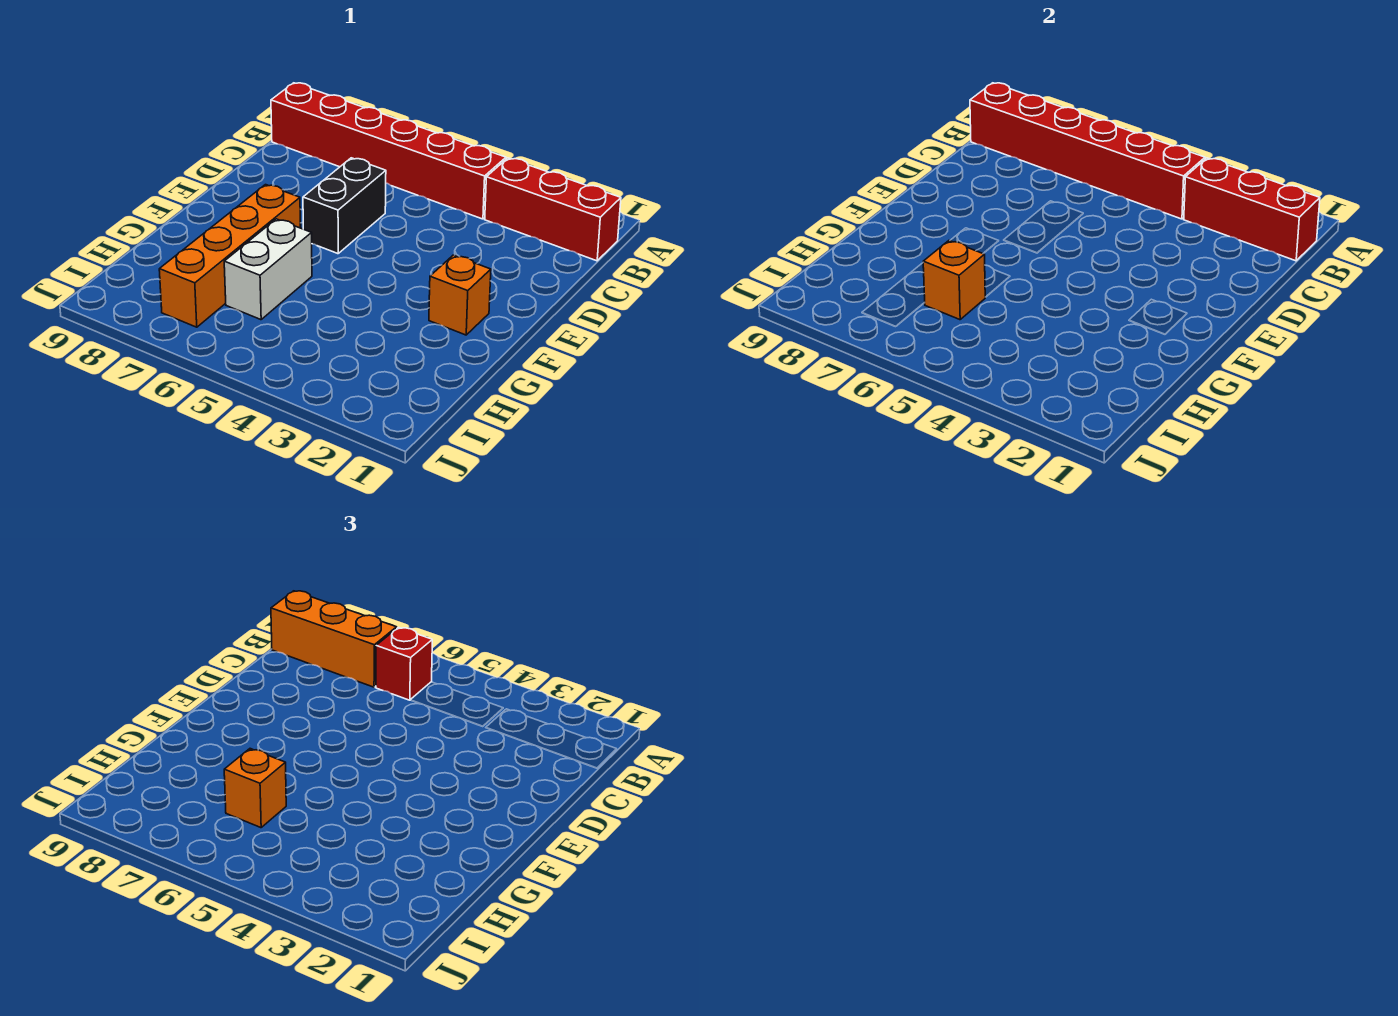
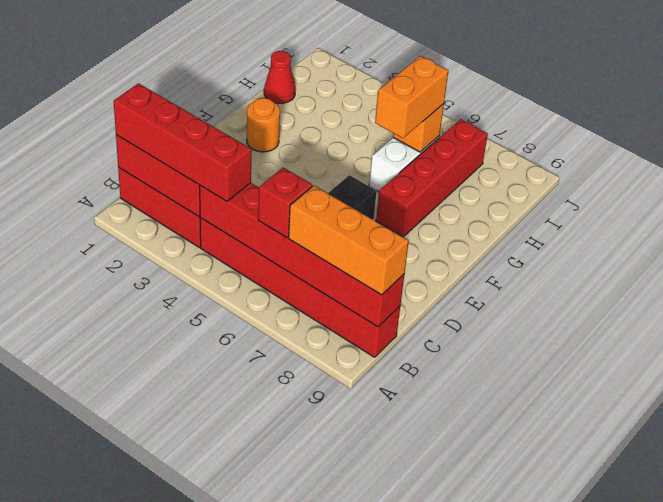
none -> red brick B1:B4 level 3
orange brick F2 level 1 -> orange round brick F2 level 1
orange brick F7:I7 level 1 -> red brick F7:I7 level 1
none -> red cone H1 level 1
orange brick H6 level 3 -> orange brick G6:H6 level 3

